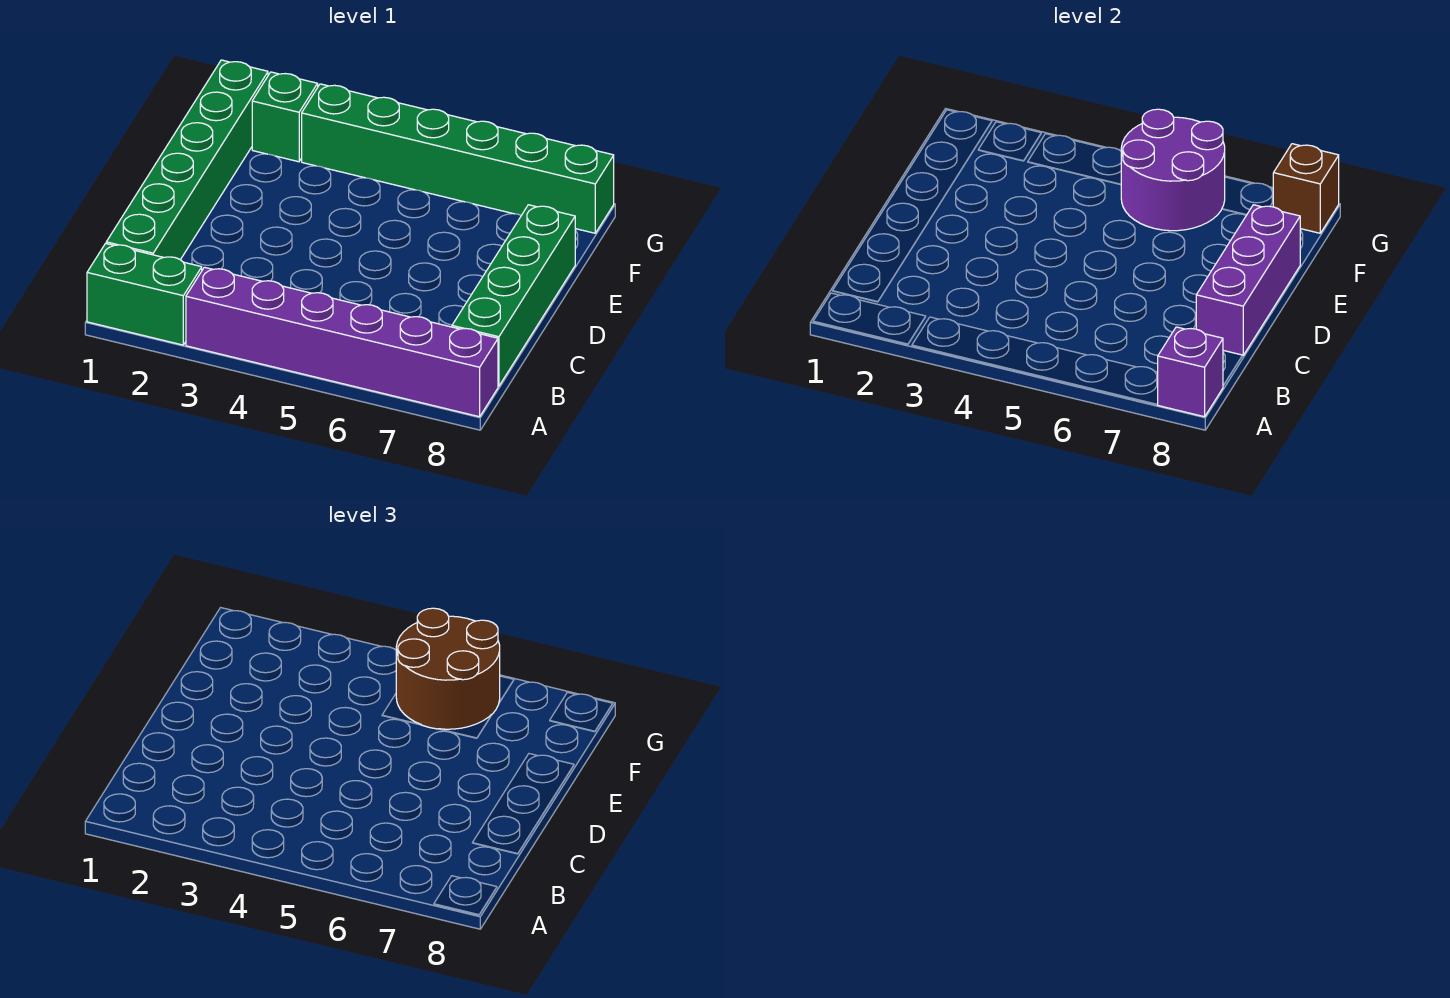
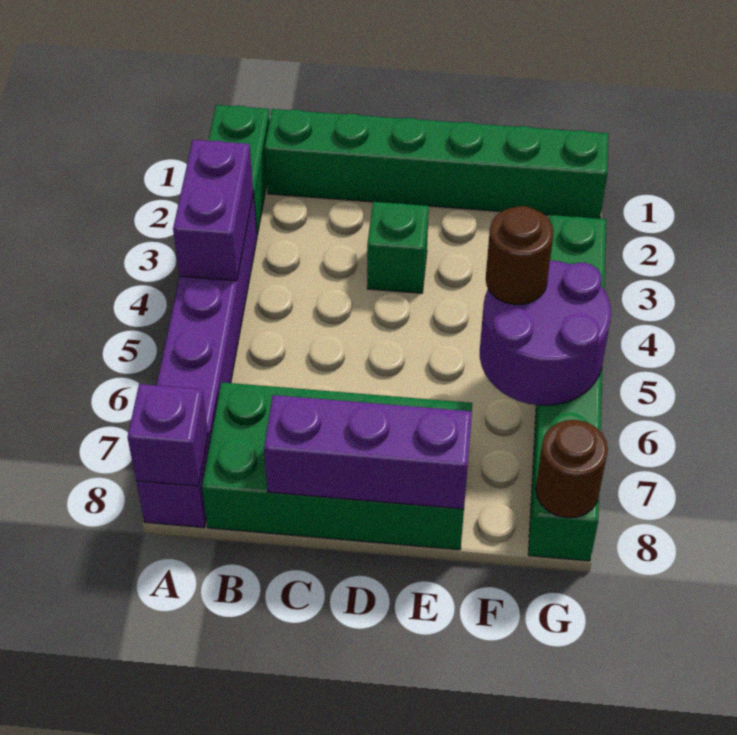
none -> purple brick A3:A4 level 2
green brick B8:E8 level 1 -> green brick B7:E8 level 1
brown round brick F5:G6 level 3 -> brown round brick F5 level 3
green brick G2 level 1 -> green brick D3 level 1
brown brick G8 level 2 -> brown round brick G8 level 2

